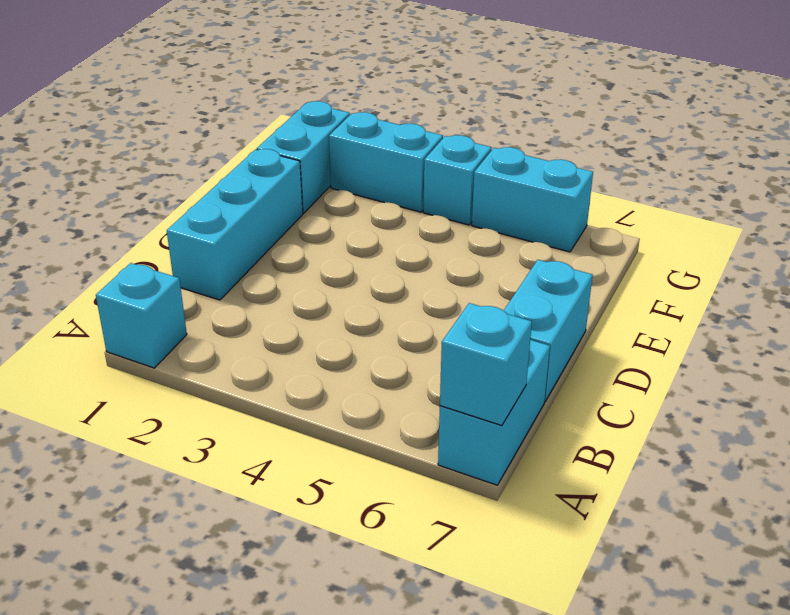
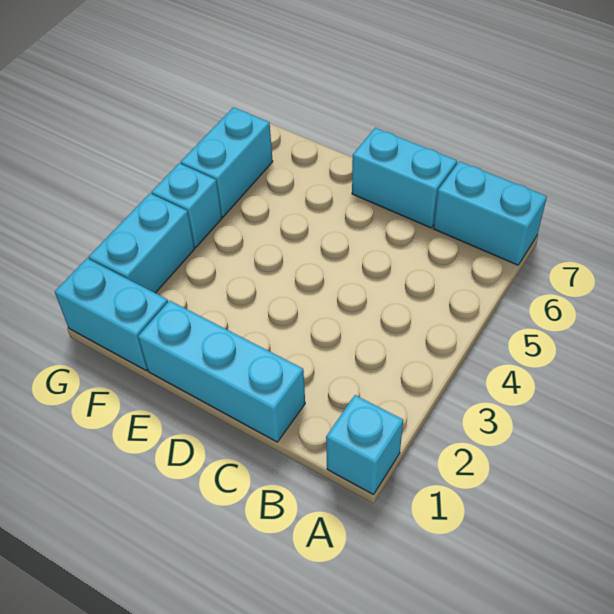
cyan brick A7 level 2 -> none

